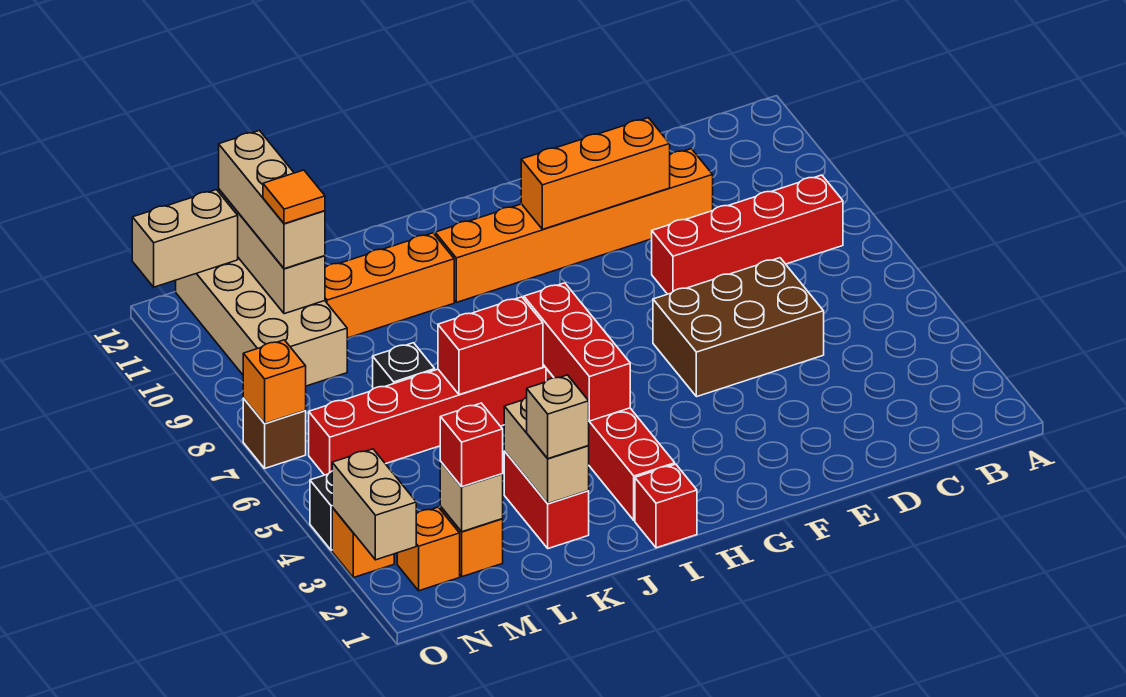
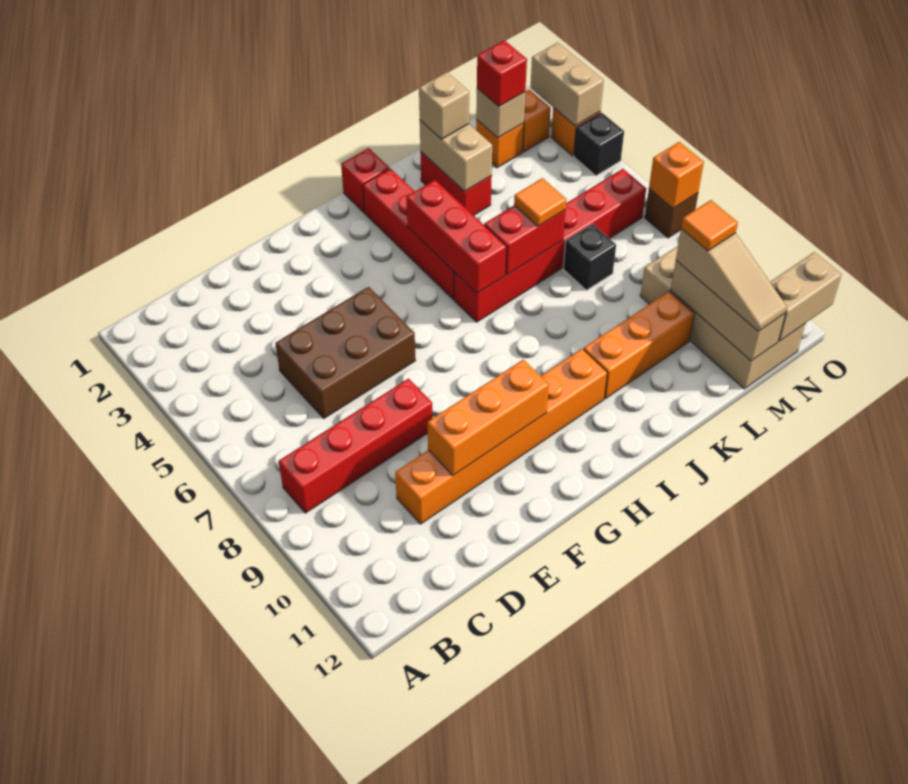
none -> orange tile K6 level 3
tan brick M10:M12 level 3 -> tan slope M10:M12 level 3 top 10

